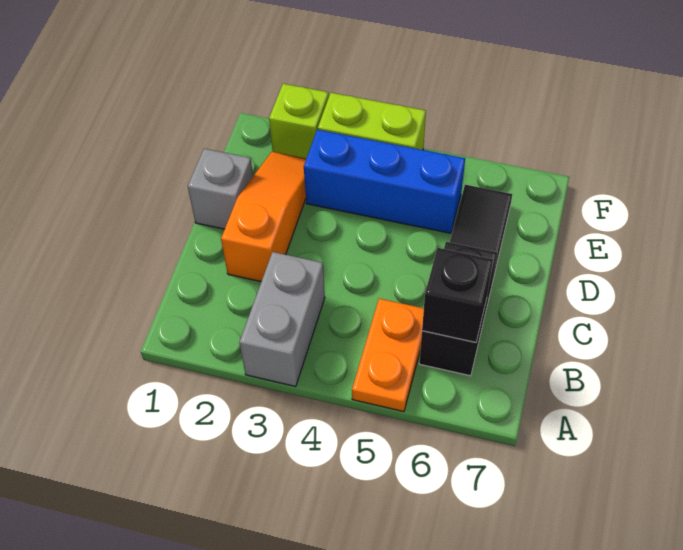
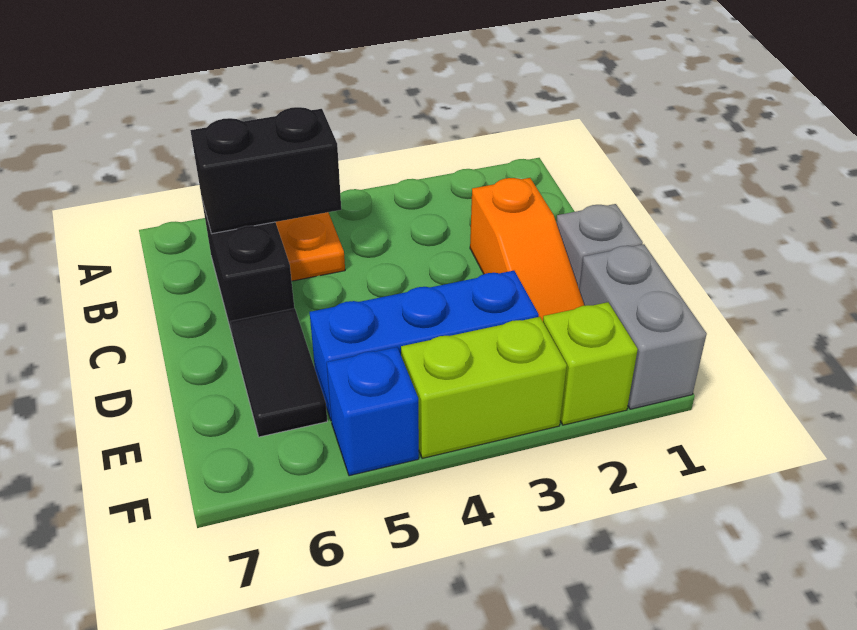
grey brick A3:B3 level 1 -> grey brick E1:F1 level 1
black brick B6 level 2 -> black brick B5:B6 level 2
none -> blue brick F5 level 1

